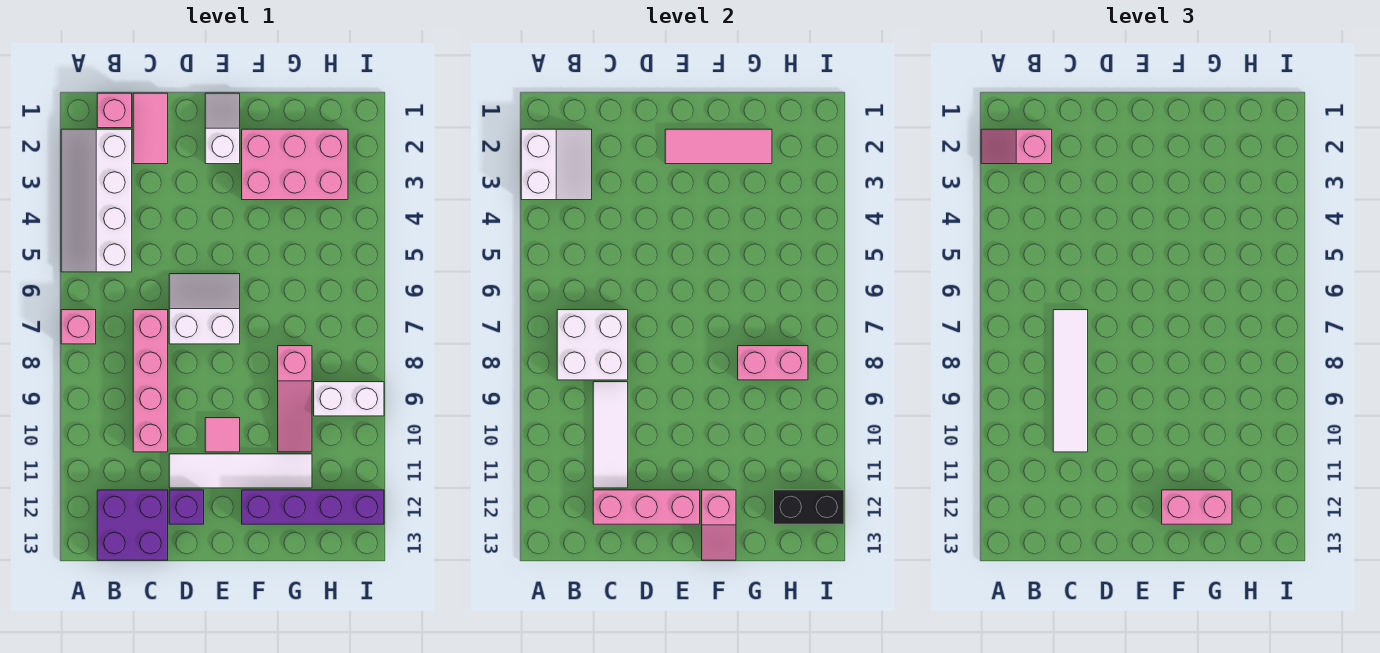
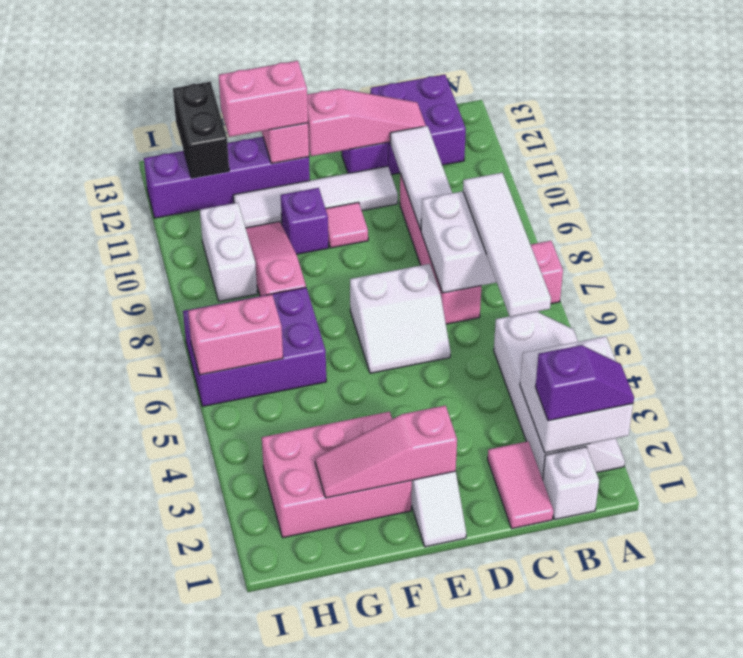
white slope A2:B3 level 2 top A -> white brick A2:B3 level 2
pink slope A2:B2 level 3 top B -> purple slope A2:B2 level 3 top B
pink brick B1 level 1 -> white brick B1 level 1
white tile C7:C10 level 3 -> white tile B5:B8 level 3
pink brick C12:E12 level 2 -> pink slope C12:E12 level 2 top E
pink tile E2:G2 level 2 -> pink slope E2:G2 level 2 top E
none -> purple brick F10 level 1
none -> purple brick G6:I7 level 1
pink brick G8:H8 level 2 -> pink brick H6:I6 level 2
white brick H9:I9 level 1 -> white brick H9:H10 level 1
black brick H12:I12 level 2 -> black brick H12:H13 level 2

